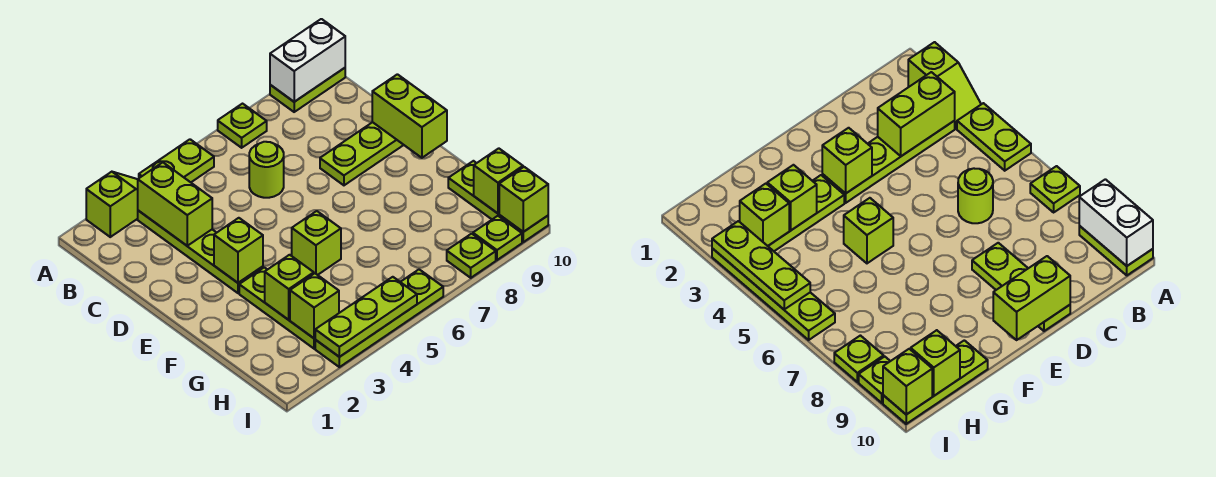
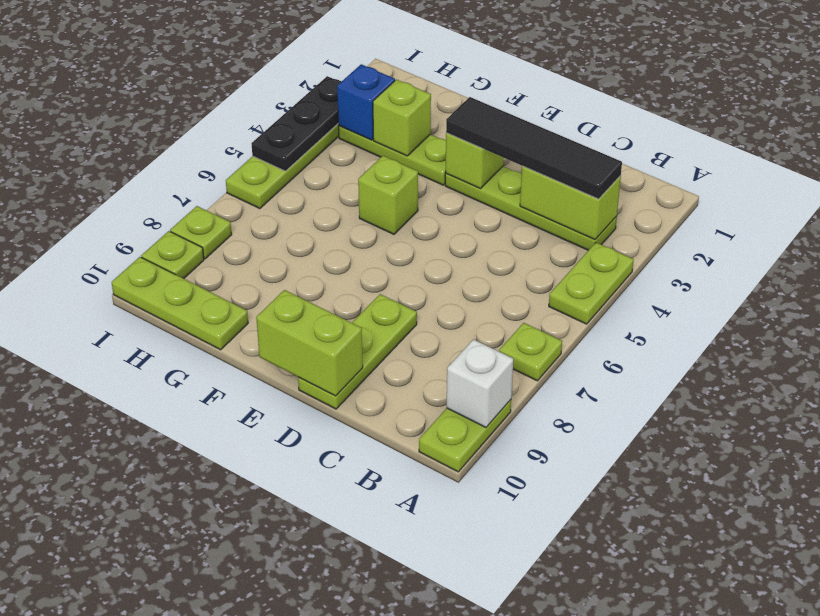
lime slope A2:A3 level 1 top 2 -> none
white brick A9:A10 level 2 -> white brick A9 level 2
none -> black tile B3:E3 level 3
lime round brick C6 level 1 -> none
lime brick H3 level 2 -> blue brick H3 level 2
lime brick H10 level 2 -> none
lime plate I3:I5 level 2 -> black plate I3:I5 level 2
lime brick I10 level 2 -> none

